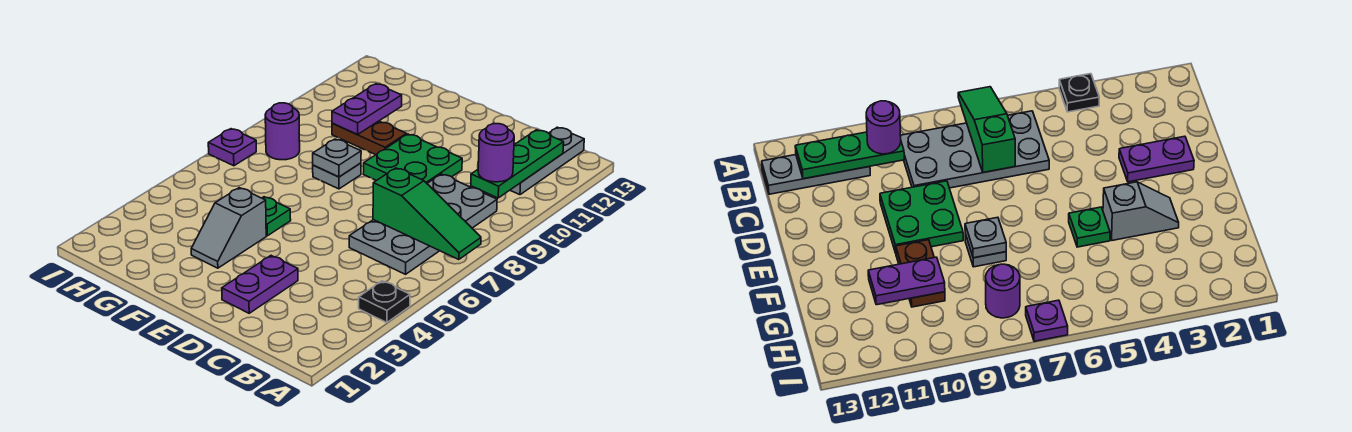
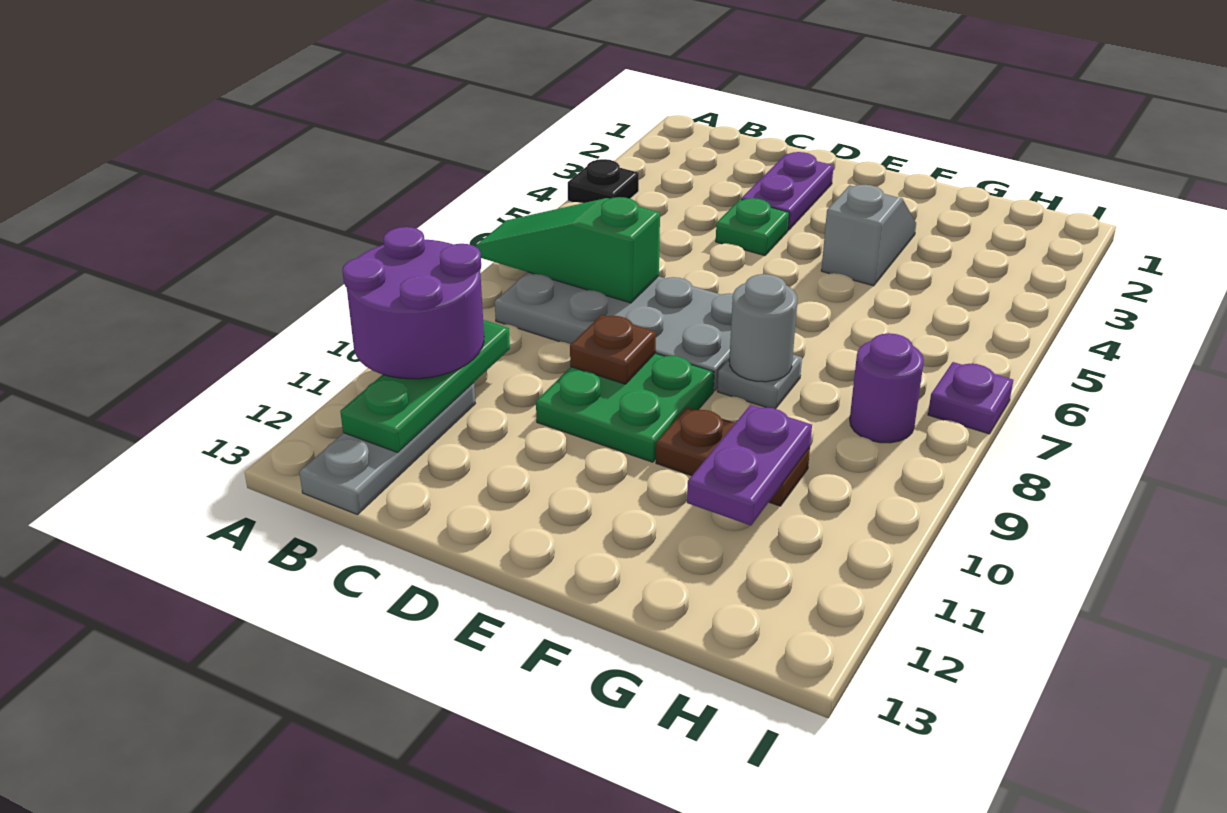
grey plate B6:C9 level 1 -> grey plate B7:E8 level 1
purple round brick B10 level 3 -> purple round brick A10:B11 level 3
none -> brown plate D9 level 2
green plate F5 level 1 -> green plate D4 level 1
grey plate F8 level 2 -> grey round brick F8 level 2

